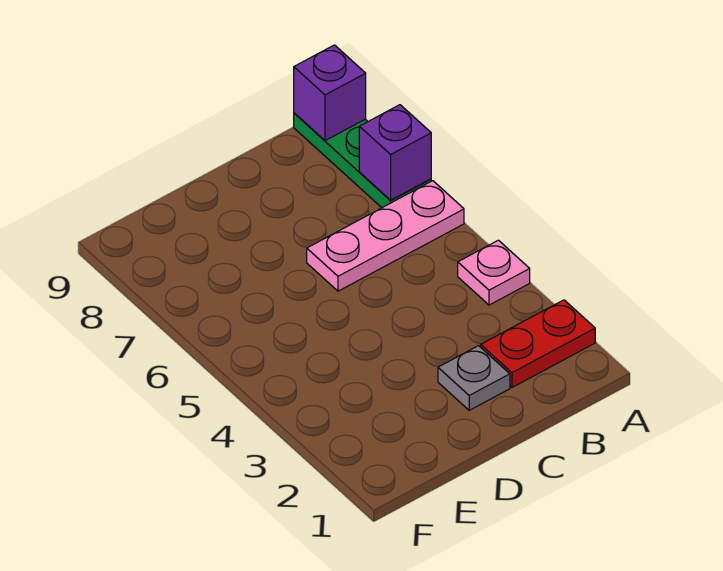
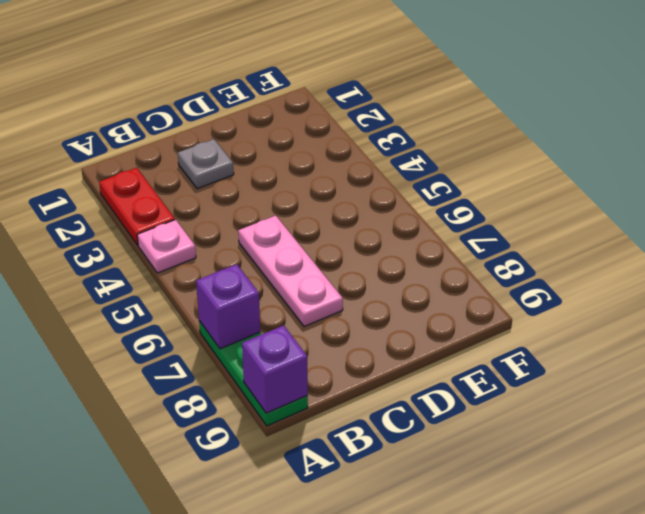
red plate A2:B2 level 1 -> red plate A2:A3 level 1
pink plate A6:C6 level 1 -> pink plate C5:C7 level 1

